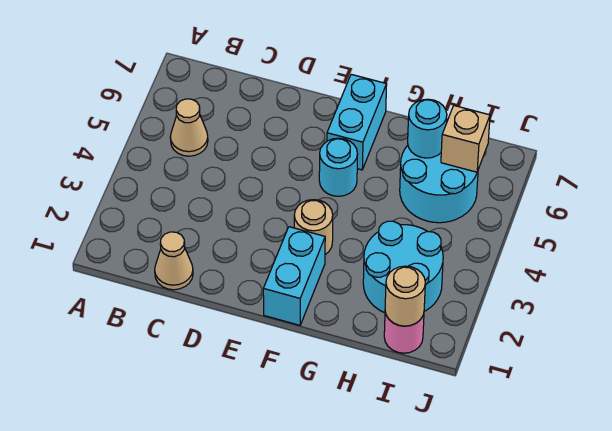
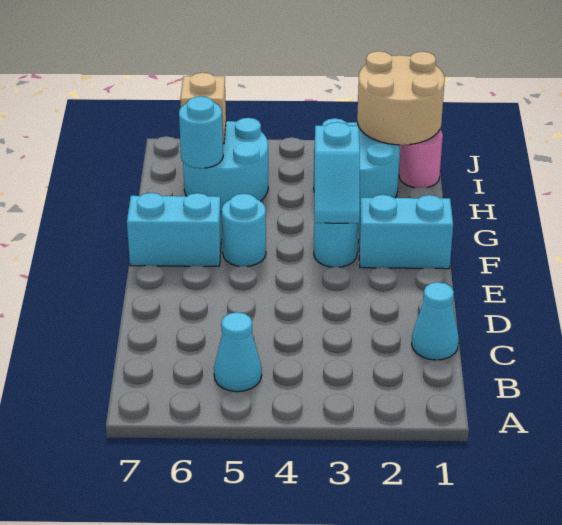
tan cone B5 level 1 -> cyan cone B5 level 1
tan cone C1 level 1 -> cyan cone C1 level 1
tan round brick F3 level 1 -> cyan round brick F3 level 1
none -> cyan slope F3:G3 level 2 top G
tan round brick I1 level 2 -> tan round brick I1:J2 level 2

